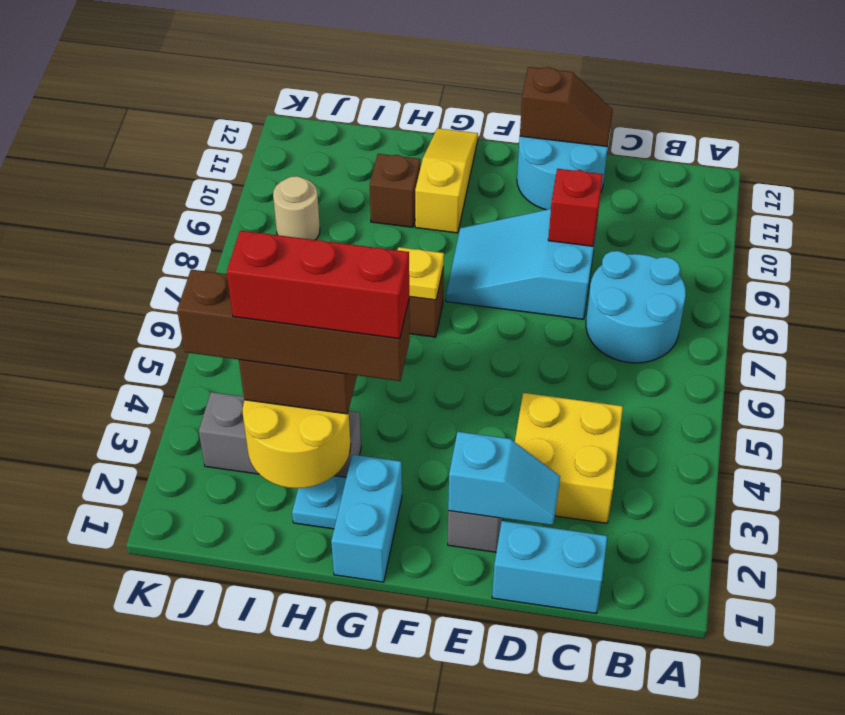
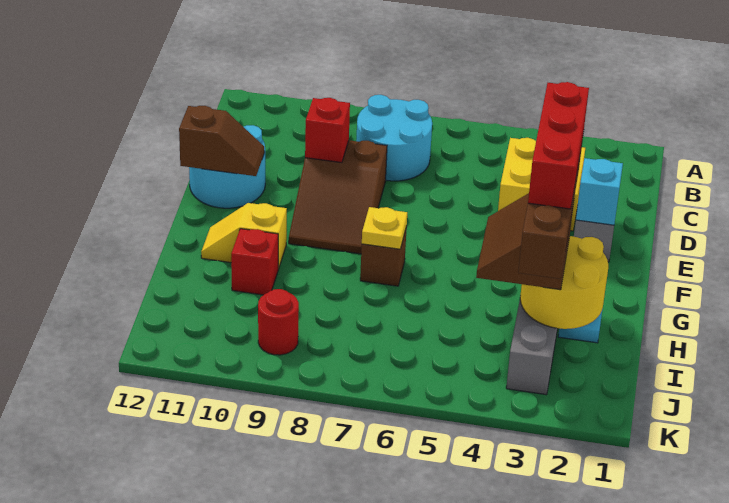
cyan brick C1:D1 level 1 -> none
cyan slope D8:F9 level 1 top D -> brown slope D8:F9 level 1 top D
brown slope D12:E12 level 2 top E -> brown slope E11:E12 level 2 top 12
cyan brick G1:G2 level 1 -> none
yellow slope G10:G12 level 1 top 10 -> yellow slope G10:G11 level 1 top 10
brown brick H10 level 1 -> red brick H10 level 1
tan round brick J9 level 1 -> red round brick J9 level 1

